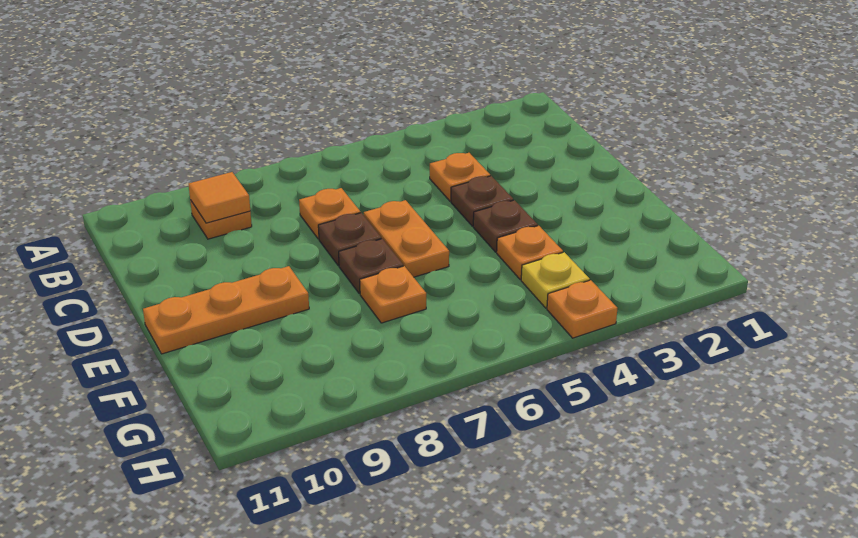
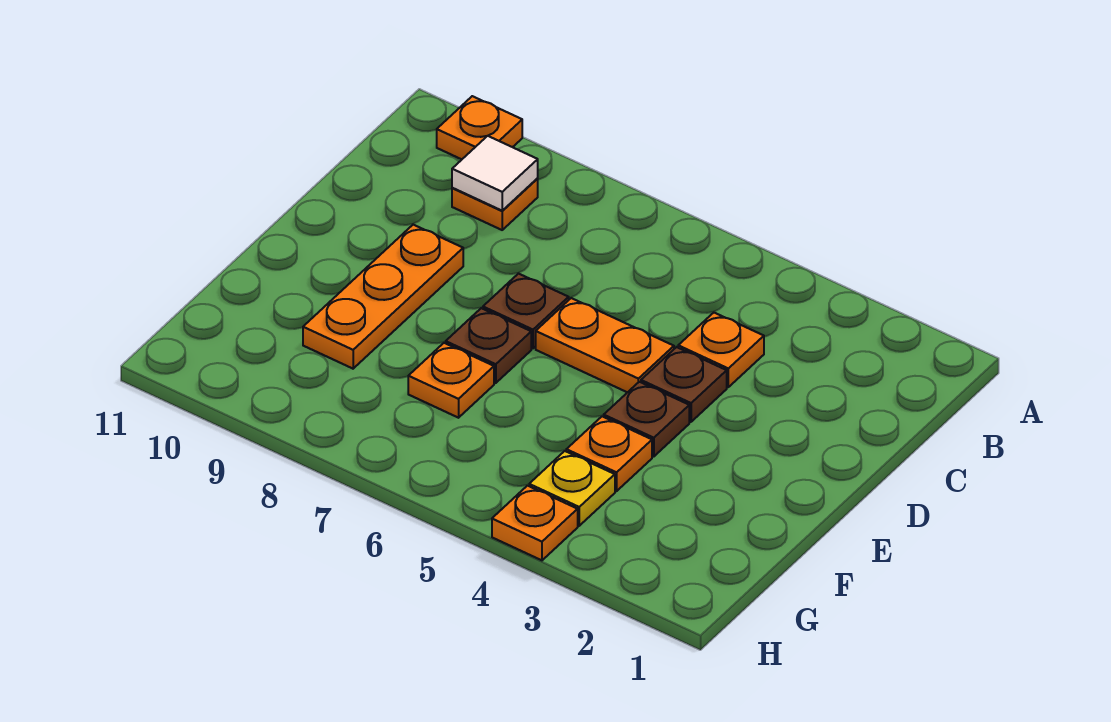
orange tile B9 level 2 -> white tile B9 level 2
orange plate C7 level 1 -> orange plate A10 level 1
orange plate D6:E6 level 1 -> orange plate D5:D6 level 1
orange plate E9:E11 level 1 -> orange plate D9:F9 level 1

